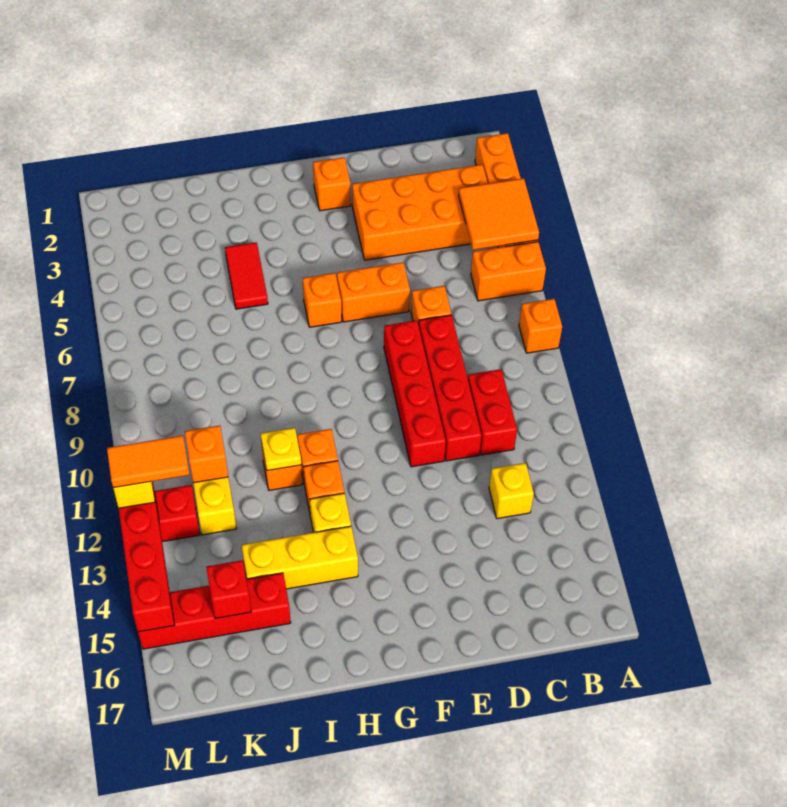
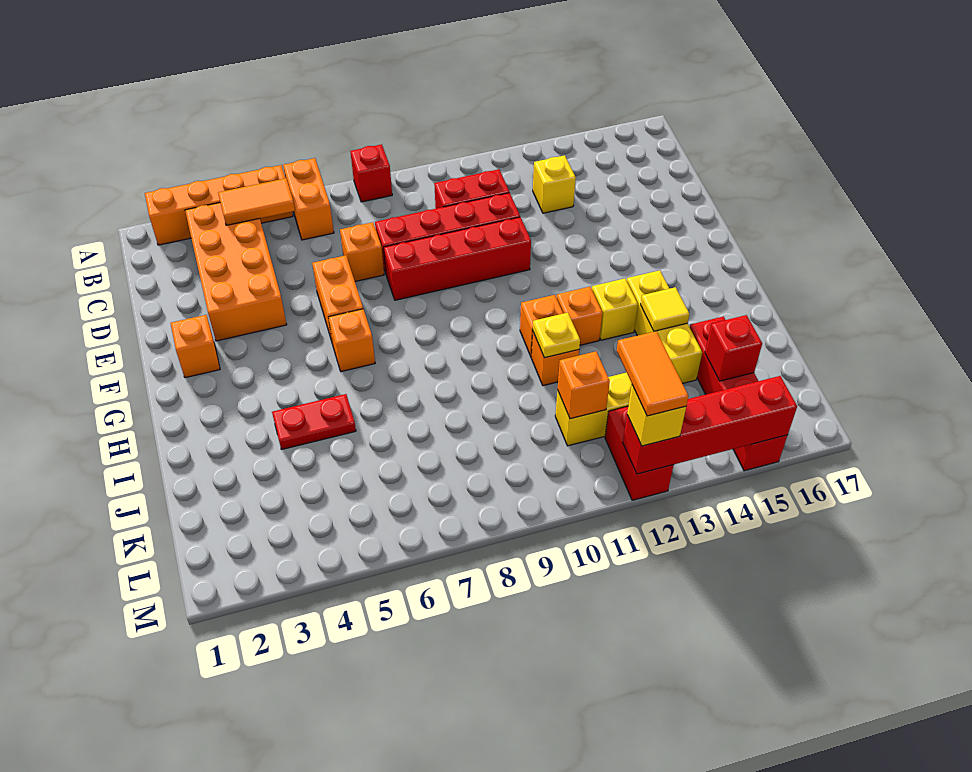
orange tile A4:B5 level 2 -> orange tile B4:B5 level 2
orange brick A8 level 1 -> red brick A8 level 1
red tile I4:I5 level 1 -> red plate I4:I5 level 1
none -> yellow tile I14 level 2

